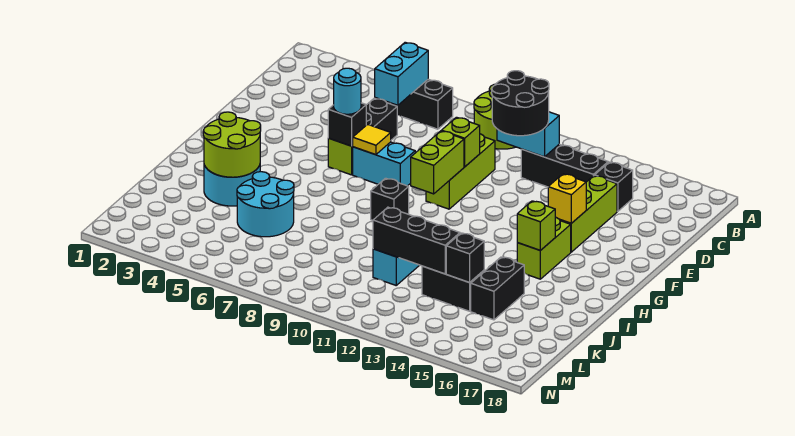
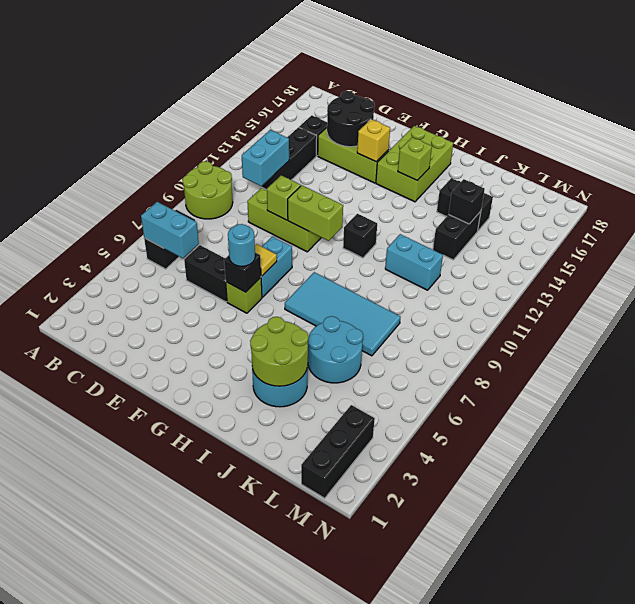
black round brick C11:D12 level 3 -> black round brick D15:E16 level 2
lime brick G15:H15 level 1 -> lime brick G15:H17 level 1
none -> cyan tile H7:K8 level 1
black brick H9 level 1 -> black brick H11 level 1
black brick K11:K13 level 2 -> black brick M1:M3 level 1

